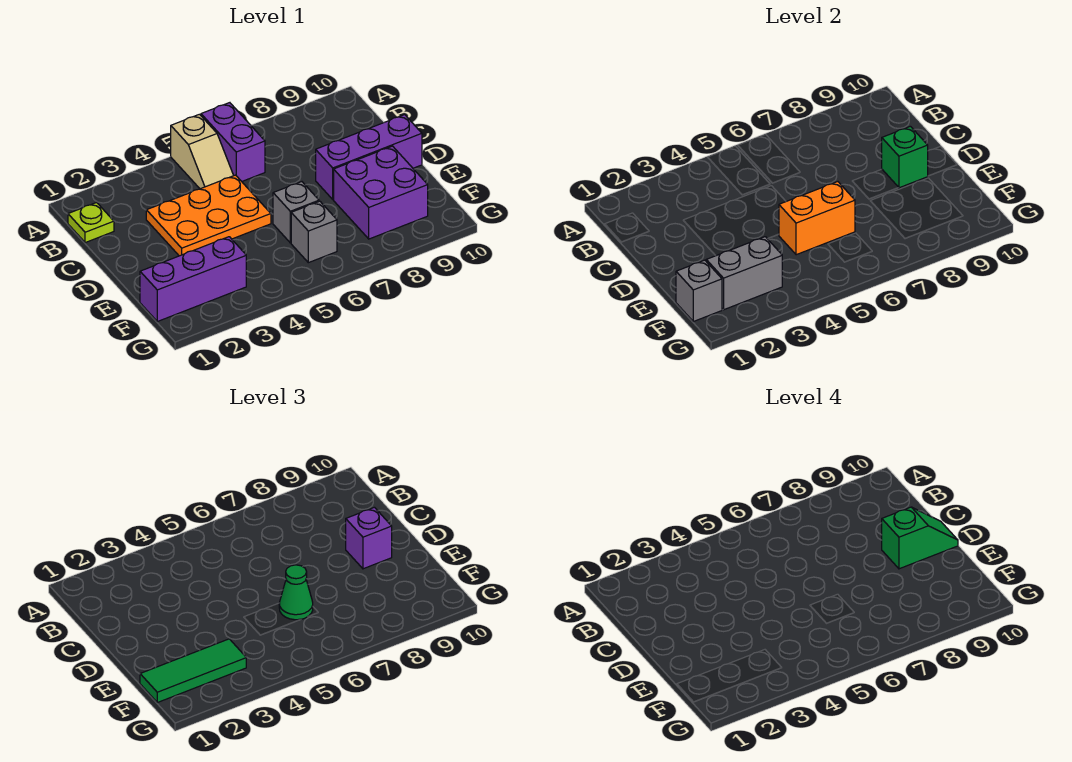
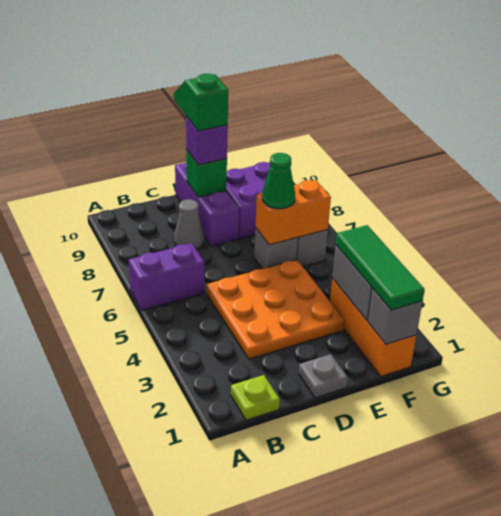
tan slope A5:B5 level 1 top A -> none
orange plate C3:D5 level 1 -> orange plate C3:E5 level 1
none -> grey cone C8 level 1
none -> grey plate D1 level 1
orange brick E5:E6 level 2 -> orange brick E6:F6 level 2
purple brick F1:F3 level 1 -> orange brick F1:F3 level 1

